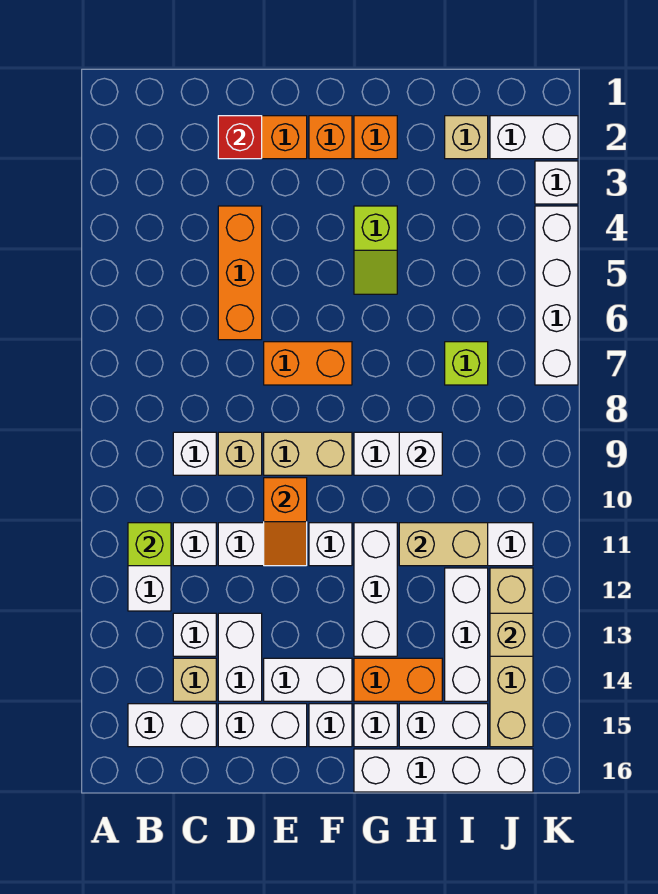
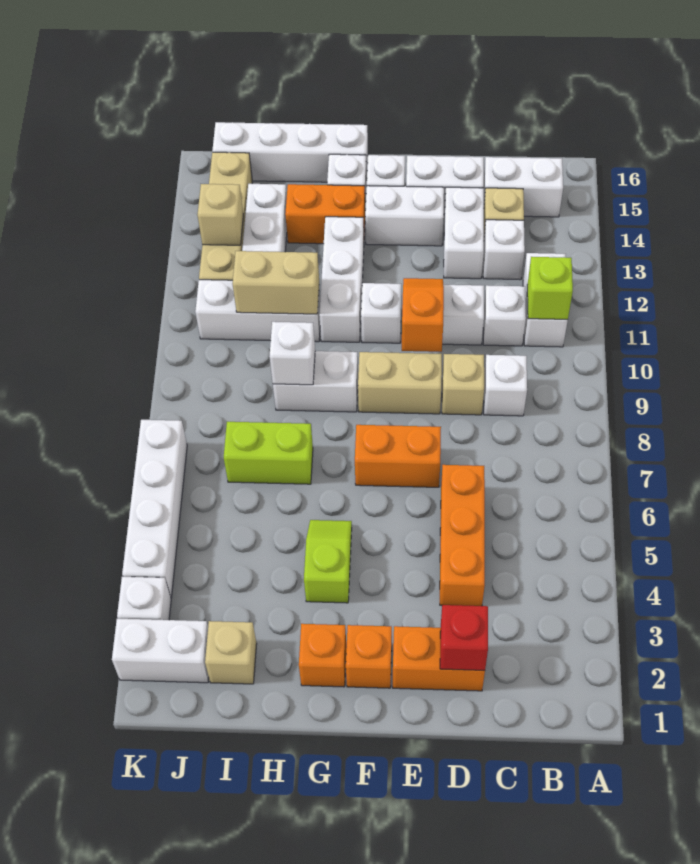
white brick H15:I15 level 1 -> none
lime brick I7 level 1 -> lime brick H7:I7 level 1

